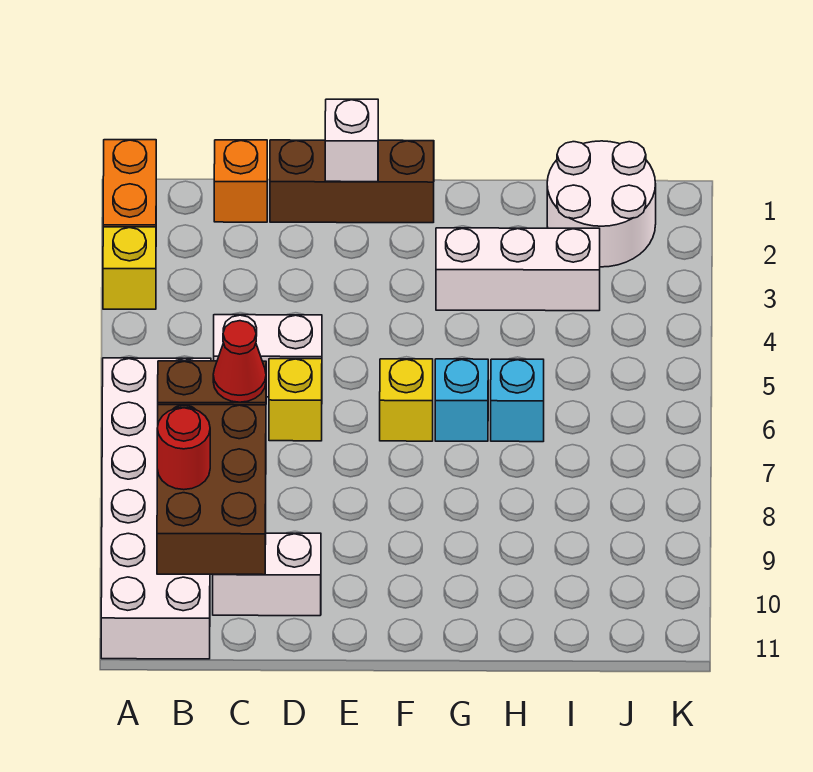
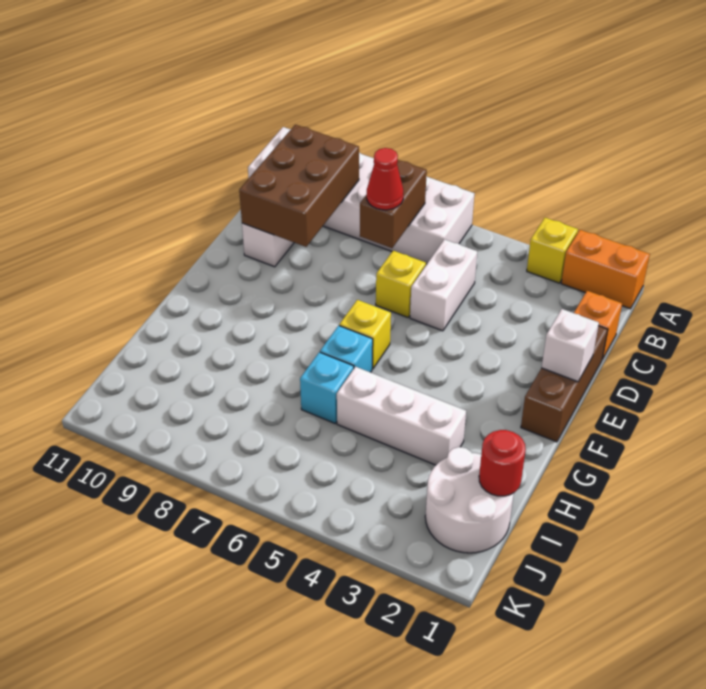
brown brick B8:C10 level 2 -> brown brick B9:D10 level 2
red round brick B9 level 3 -> red round brick I1 level 2
white brick G3:I3 level 1 -> white brick H3:H5 level 1

